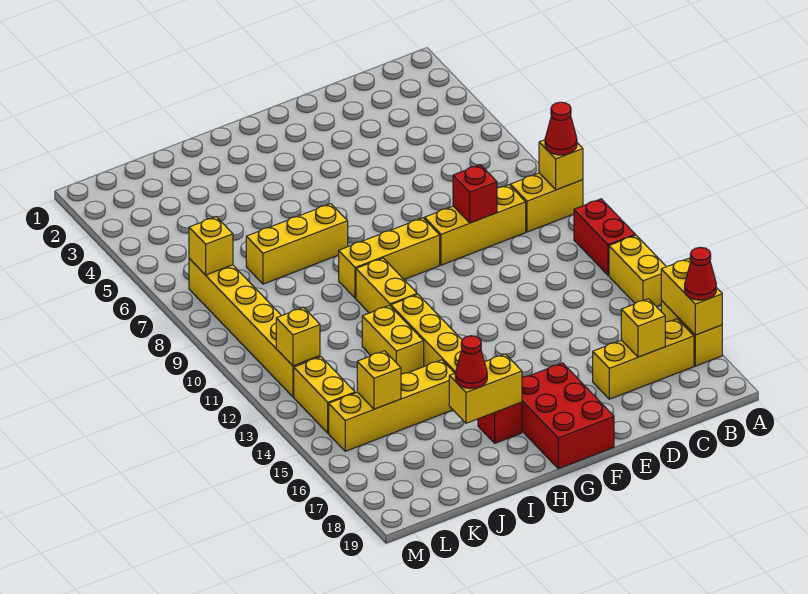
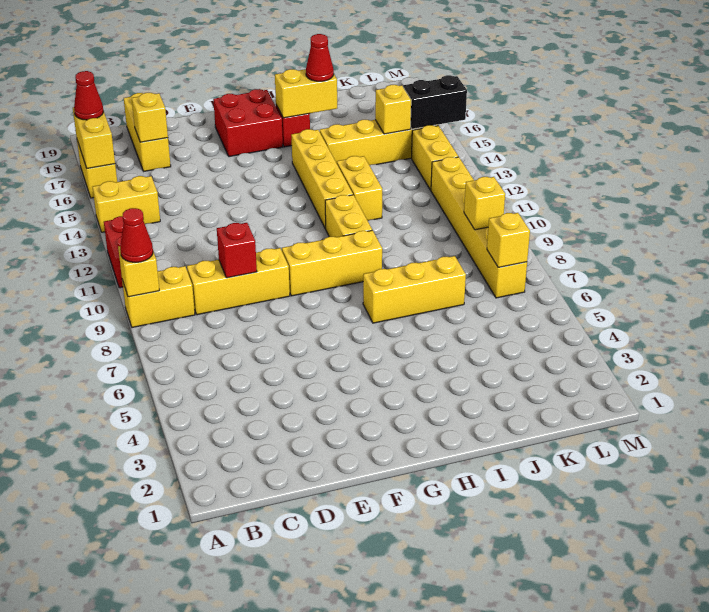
yellow brick A13:A14 level 1 -> yellow brick A14:B14 level 1
yellow brick B17:D17 level 1 -> yellow brick C17:C19 level 1
red brick F17:G19 level 1 -> red brick F17:G18 level 1
yellow brick L12 level 2 -> yellow brick L9 level 2
none -> black brick L15:M15 level 2

